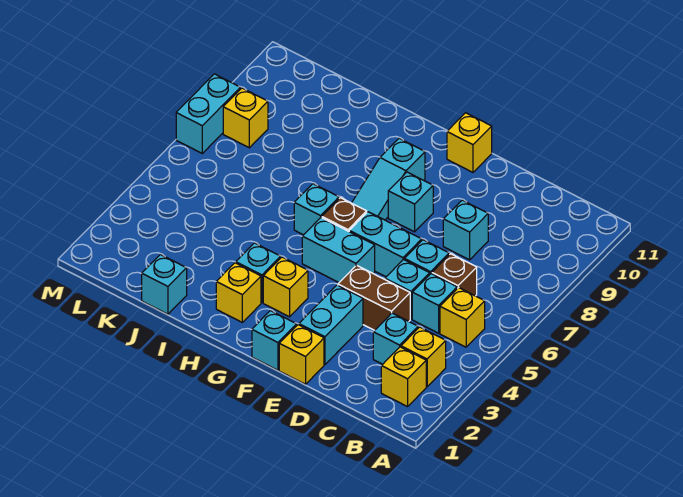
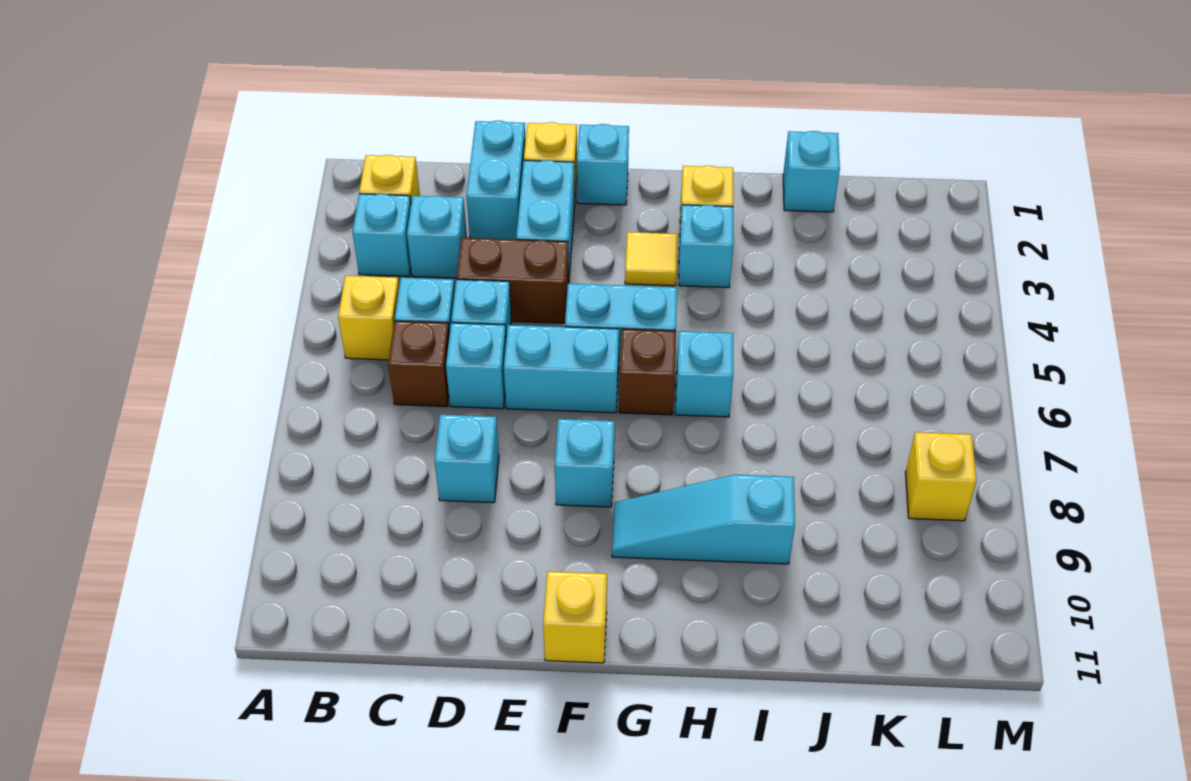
yellow brick B3 level 1 -> cyan brick B3 level 1
yellow brick G3 level 1 -> yellow tile G3 level 1
cyan slope G7:G9 level 1 top 9 -> cyan slope G9:I9 level 1 top I
cyan brick M7:M8 level 1 -> cyan brick D1:D2 level 1

